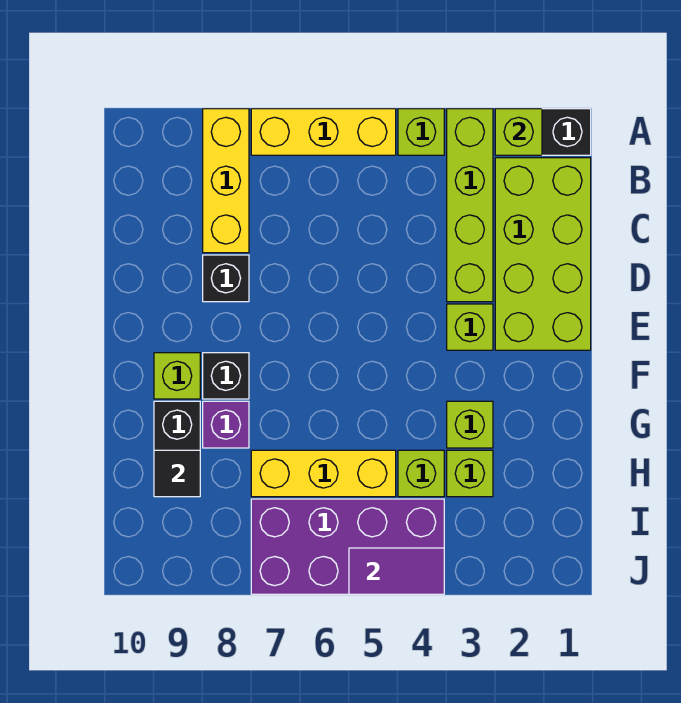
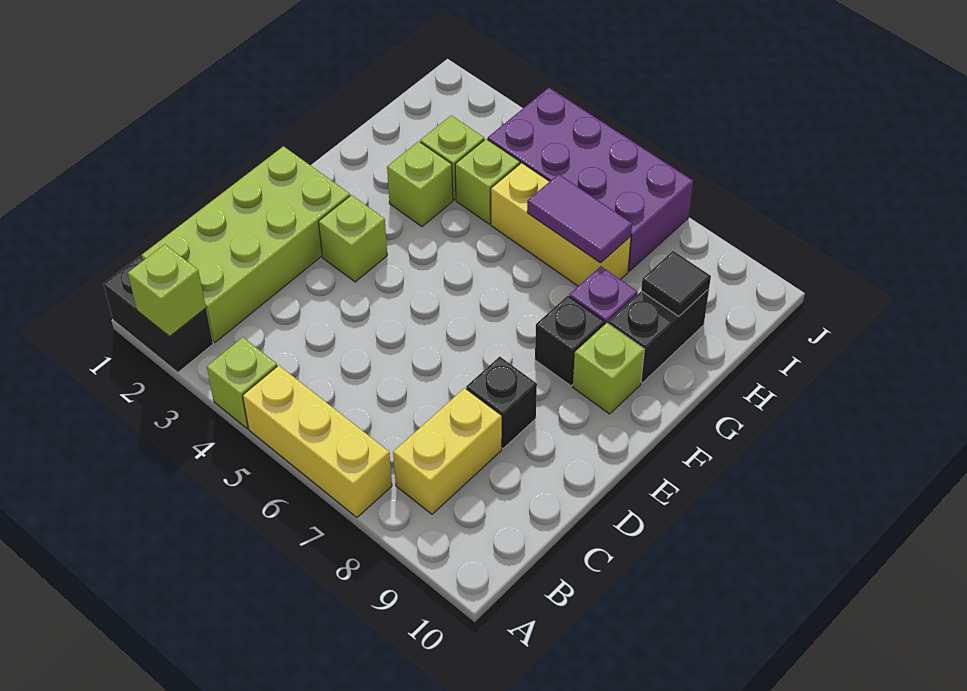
lime brick A3:D3 level 1 -> none
yellow brick A8:C8 level 1 -> yellow brick B8:C8 level 1
purple tile J4:J5 level 2 -> purple tile H6:H7 level 2

